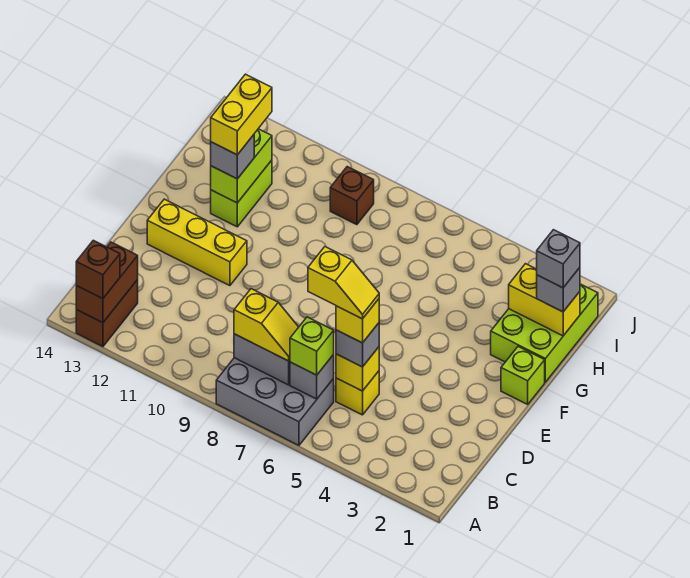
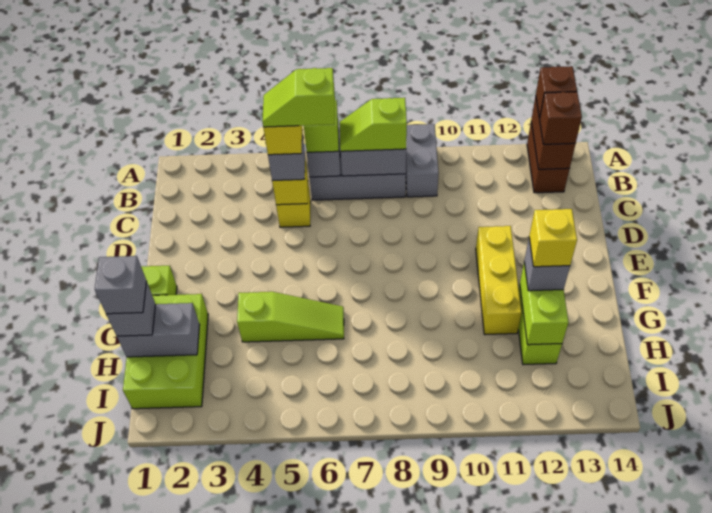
none -> grey brick A9:B9 level 1
yellow slope B7:B8 level 3 top 8 -> lime slope B7:B8 level 3 top 8
yellow slope C5:C6 level 5 top 6 -> lime slope C5:C6 level 5 top 6
yellow brick E11:E13 level 1 -> yellow brick E11:G11 level 1
none -> lime slope G4:G6 level 1 top 4
yellow brick G12:H12 level 4 -> yellow brick G12 level 4
yellow brick H1:H2 level 2 -> grey brick H1:H2 level 2
brown brick I9 level 1 -> brown brick B13 level 3

